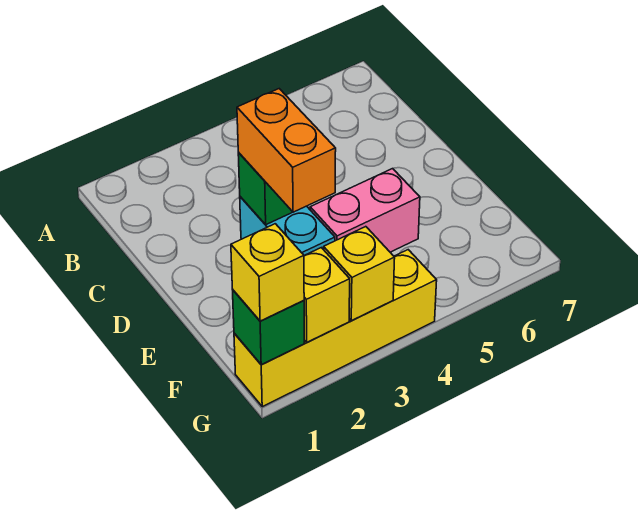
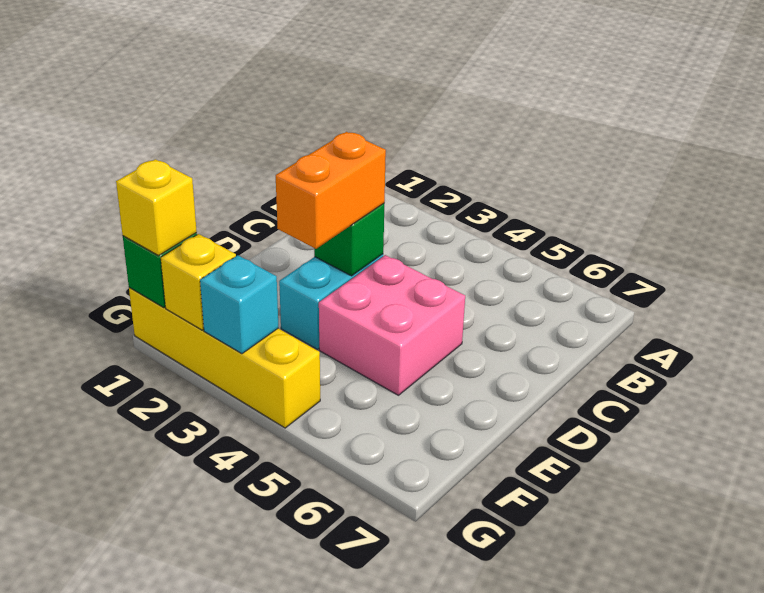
pink brick E4:E5 level 1 -> pink brick D4:E5 level 1
yellow brick G3 level 2 -> cyan brick G3 level 2

